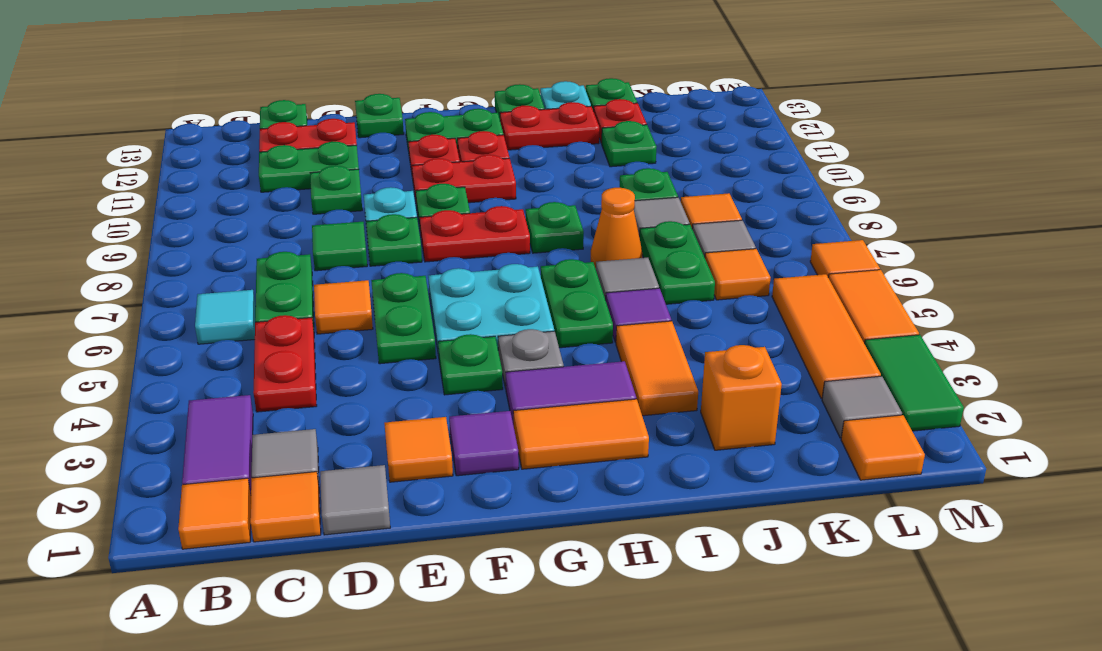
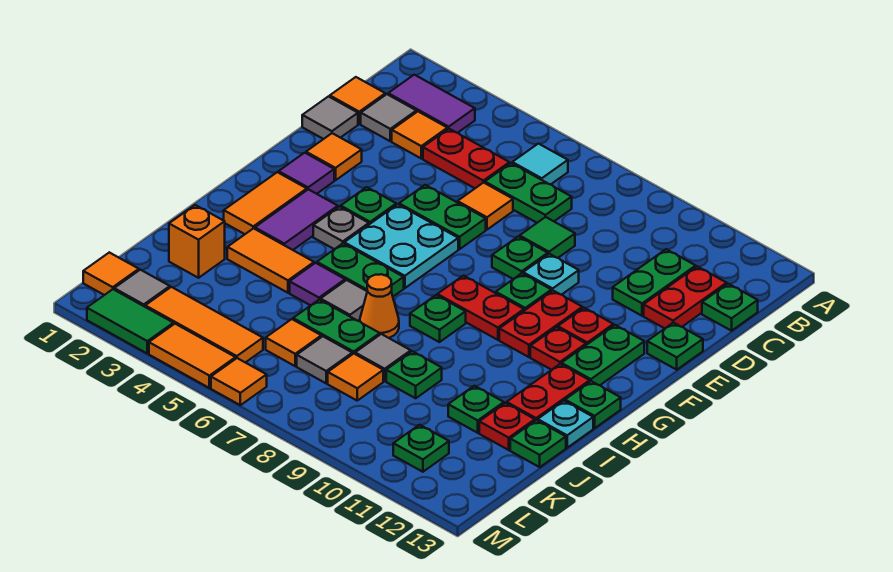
orange tile B1 level 1 -> orange tile C3 level 1
green plate D10 level 1 -> green plate L11 level 1
red plate F8:G8 level 1 -> red plate G8:G9 level 1

